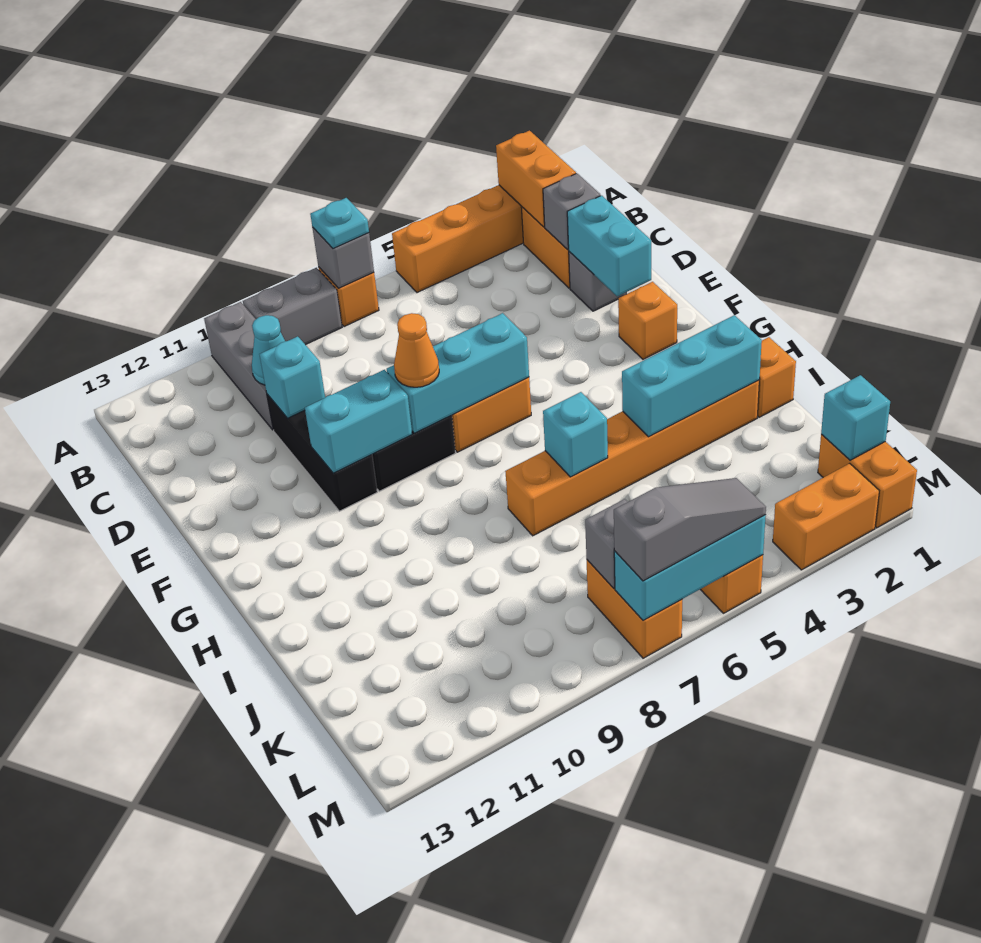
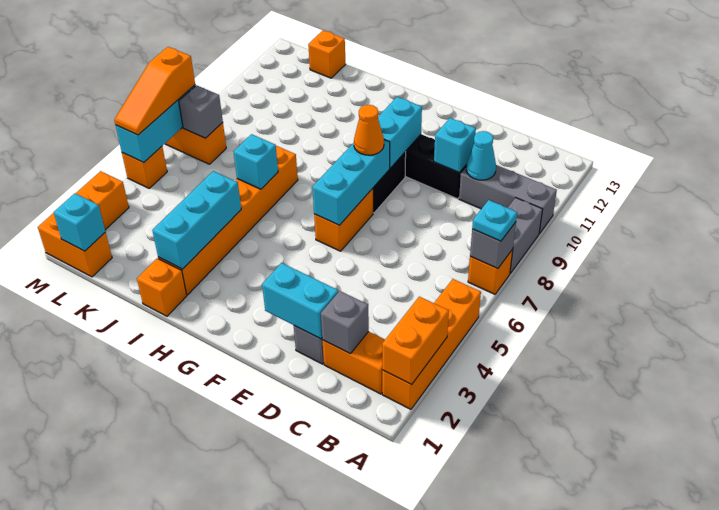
orange brick A2:B2 level 2 -> orange brick A2:A3 level 2
orange brick F2 level 1 -> orange brick K13 level 1
grey slope M5:M7 level 3 top 7 -> orange slope M5:M7 level 3 top 7

